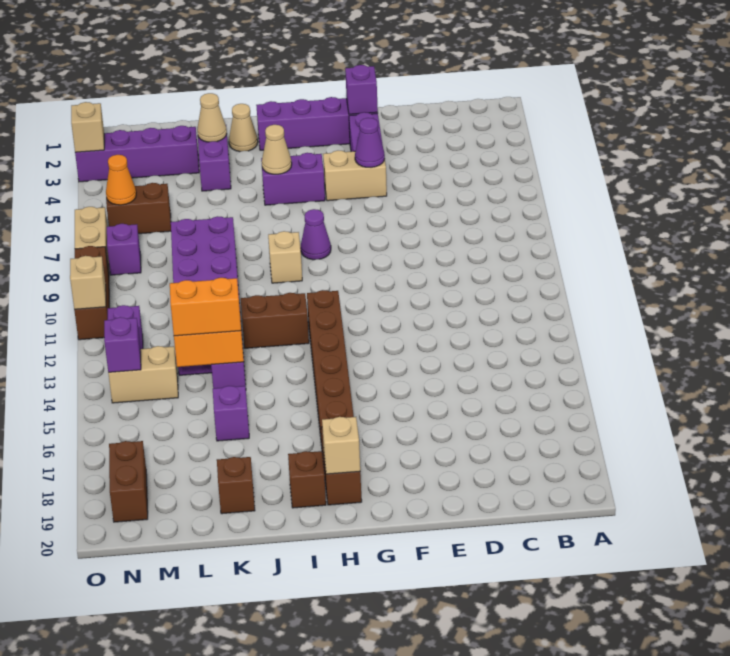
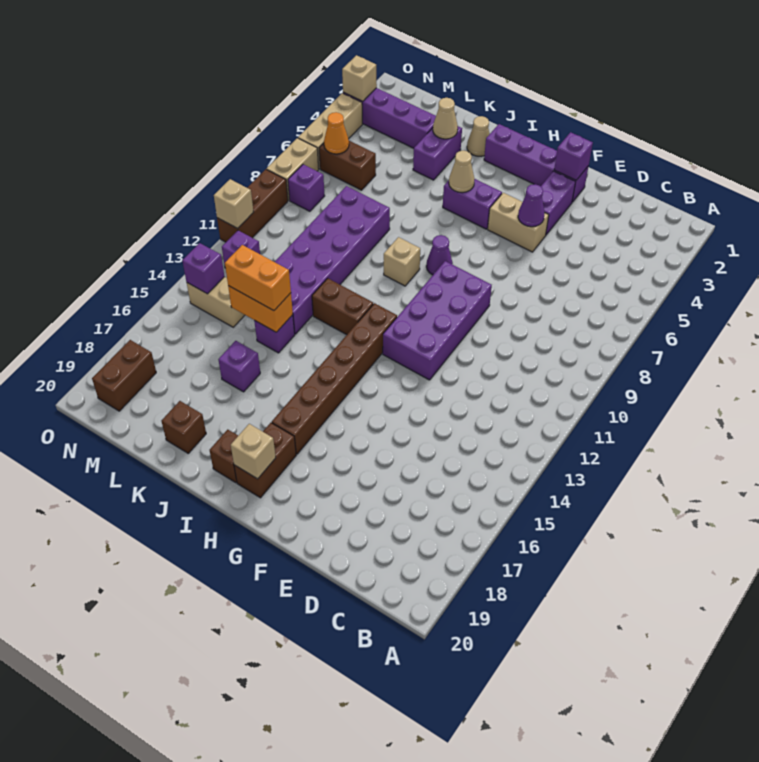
none -> purple brick F9:G12 level 1
none -> tan brick O4:O6 level 1

